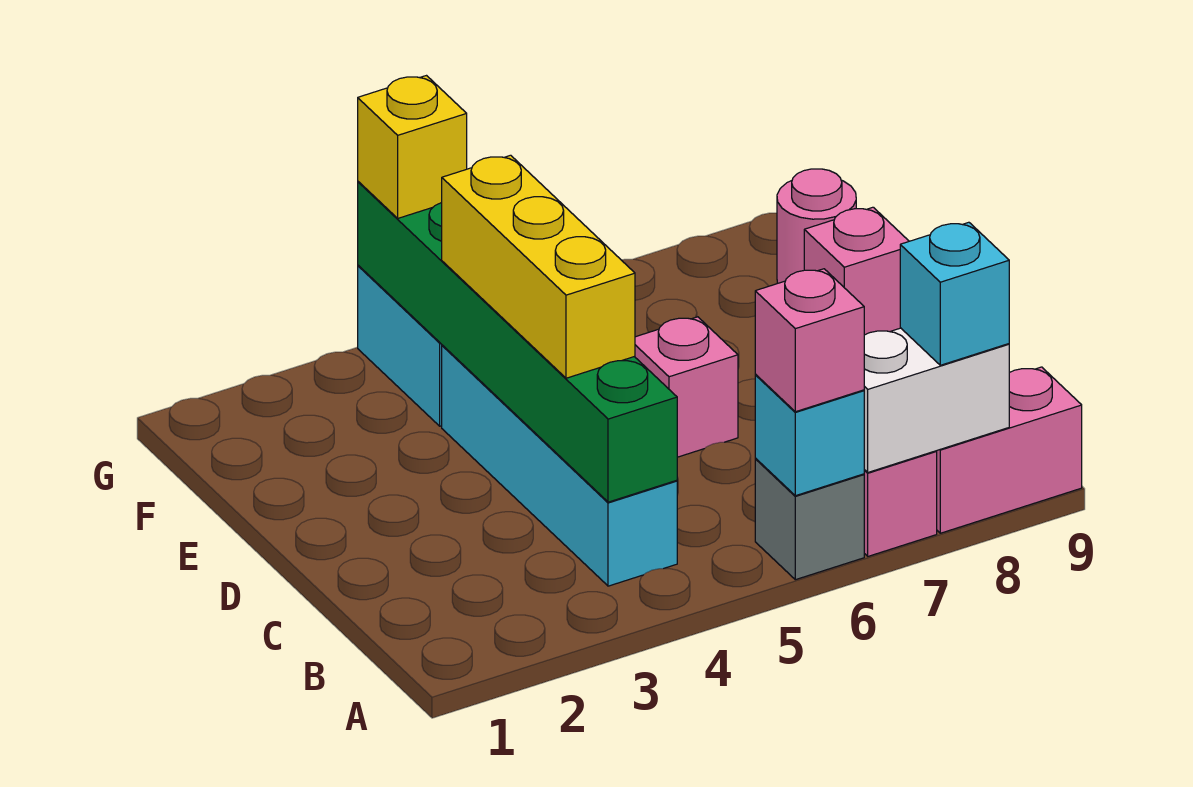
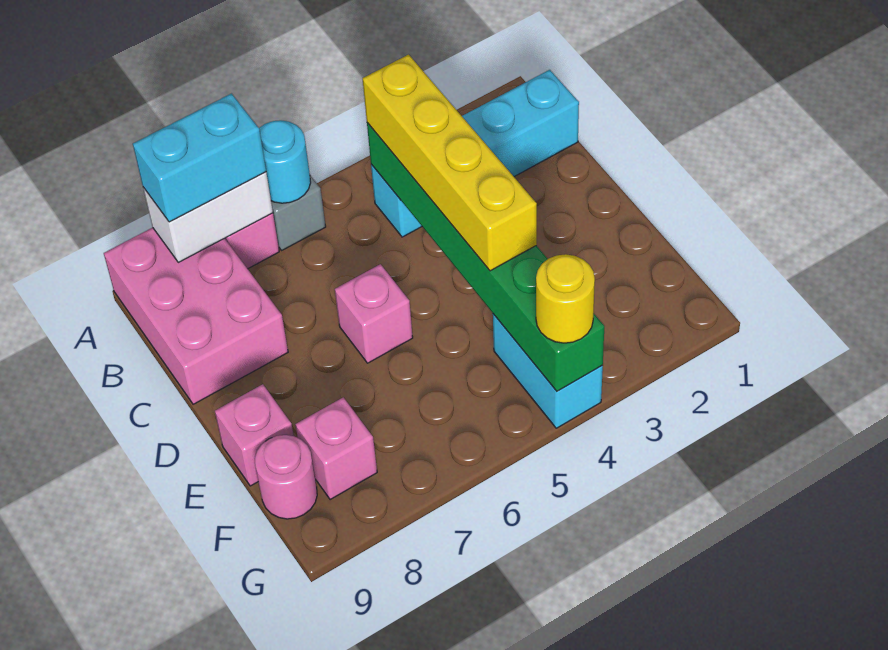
cyan brick A6 level 2 -> cyan round brick A6 level 2
pink brick A6 level 3 -> pink brick F8 level 1
pink brick A8:A9 level 1 -> pink brick A8:C9 level 1
cyan brick A8 level 3 -> cyan brick A7:A8 level 3
cyan brick B4:E4 level 1 -> cyan brick B1:B4 level 1
yellow brick C4:E4 level 3 -> yellow brick B4:E4 level 3
yellow brick G4 level 3 -> yellow round brick G4 level 3

